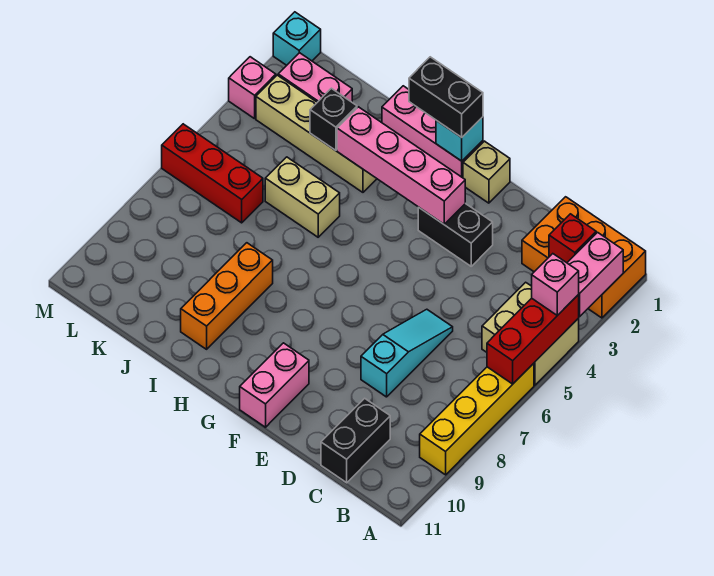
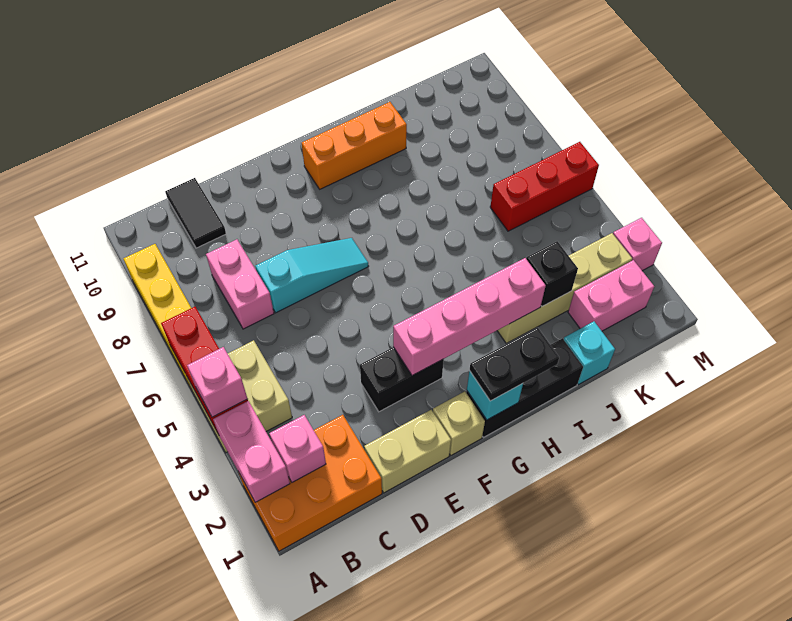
red brick B2 level 2 -> pink brick B2 level 2
black brick C10:C11 level 1 -> black tile C10:C11 level 1
cyan slope D6:D8 level 1 top 8 -> cyan slope D7:F7 level 1 top D
pink brick F10:F11 level 1 -> pink brick C7:C8 level 1
pink brick G1:I1 level 1 -> black brick G1:I1 level 1
black brick G1:H1 level 3 -> black plate G1:H1 level 3
tan brick I5:J5 level 1 -> tan brick D1:E1 level 1
orange brick I8:I10 level 1 -> orange brick G10:I10 level 1
cyan brick M1 level 1 -> cyan brick J1 level 1

